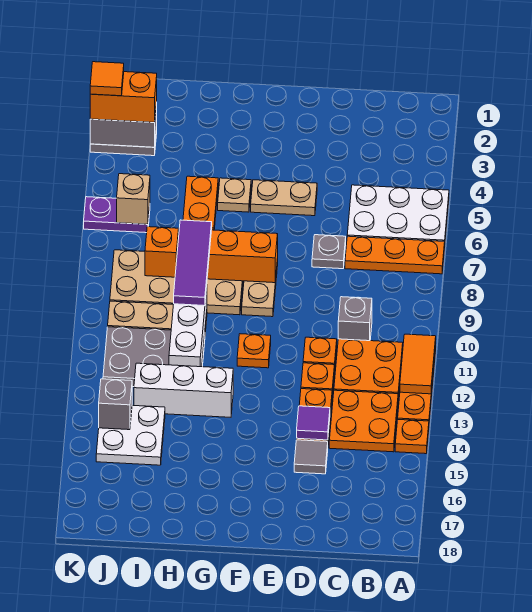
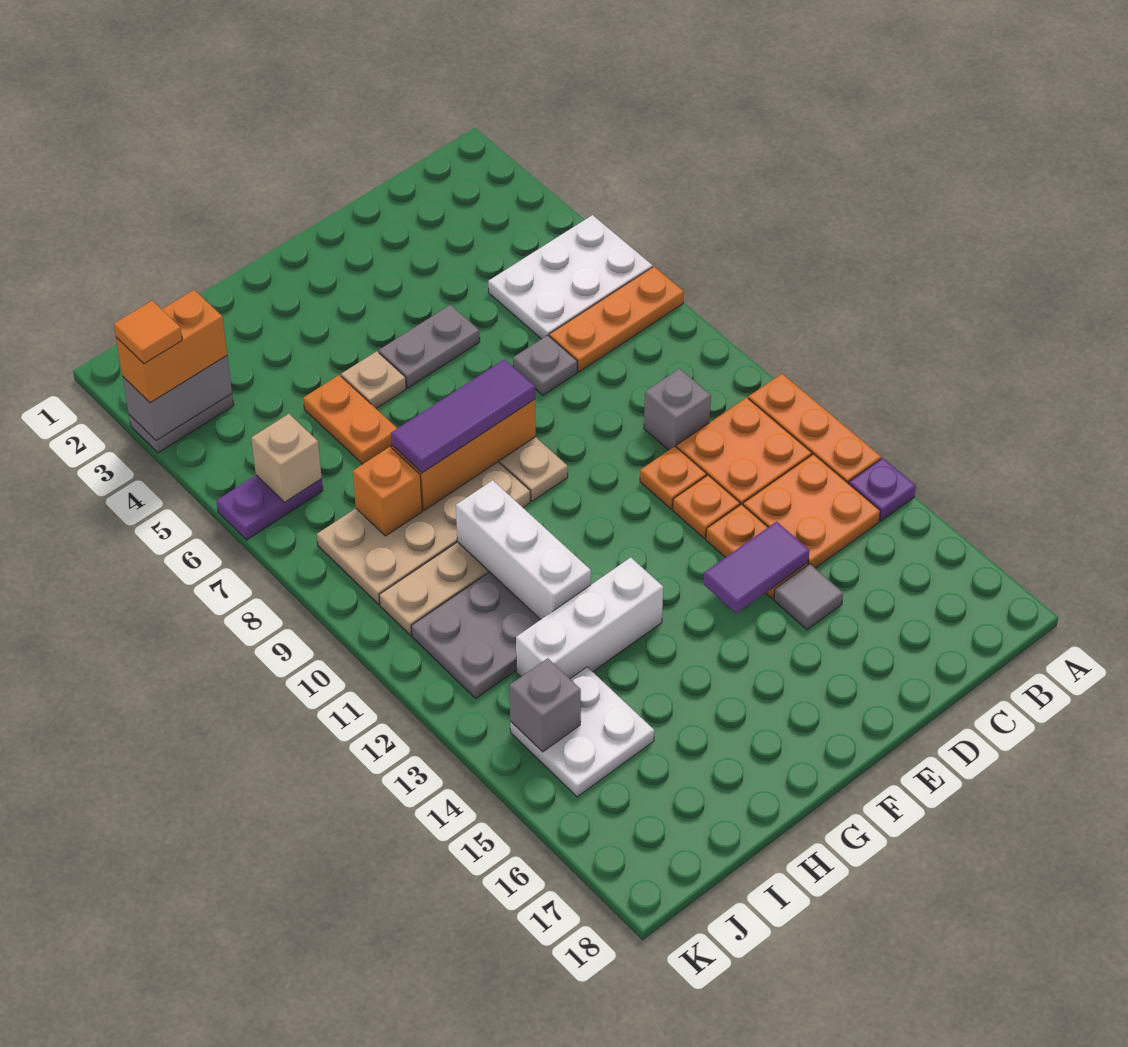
orange tile A11:A12 level 2 -> none
orange plate A14 level 1 -> purple plate A14 level 1
purple tile D14 level 2 -> purple tile D14:E14 level 2
tan plate E5:F5 level 1 -> grey plate E5:F5 level 1
orange plate F11 level 1 -> none
purple tile H8:H10 level 3 -> purple tile F8:H8 level 3

